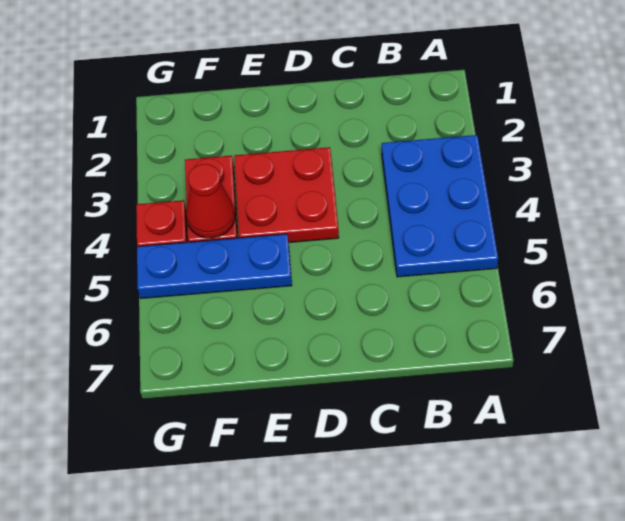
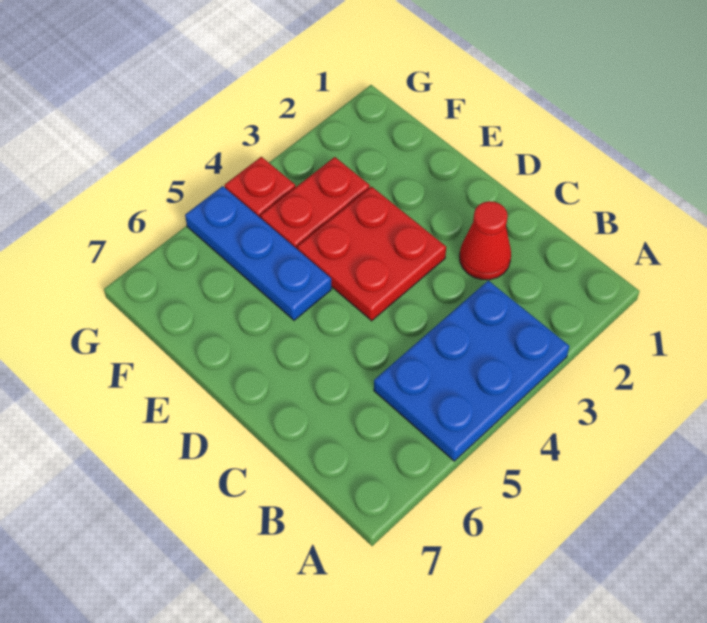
red cone F4 level 2 -> red cone C2 level 1

